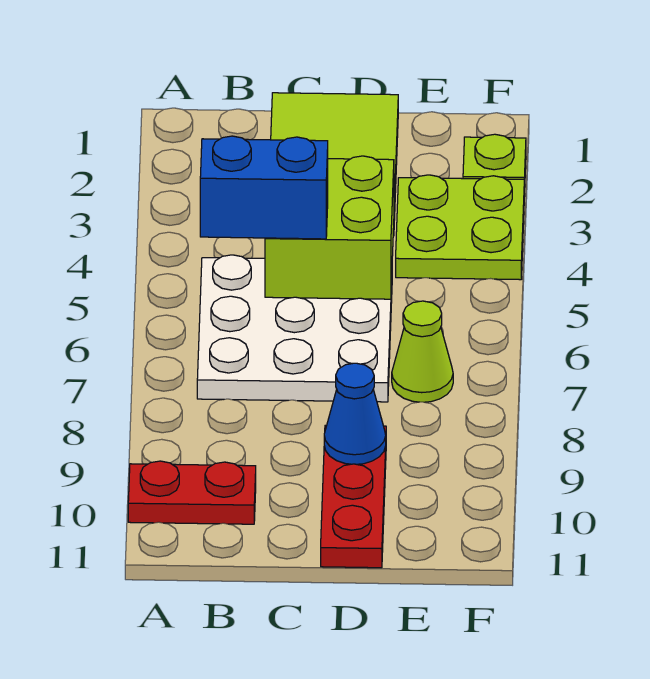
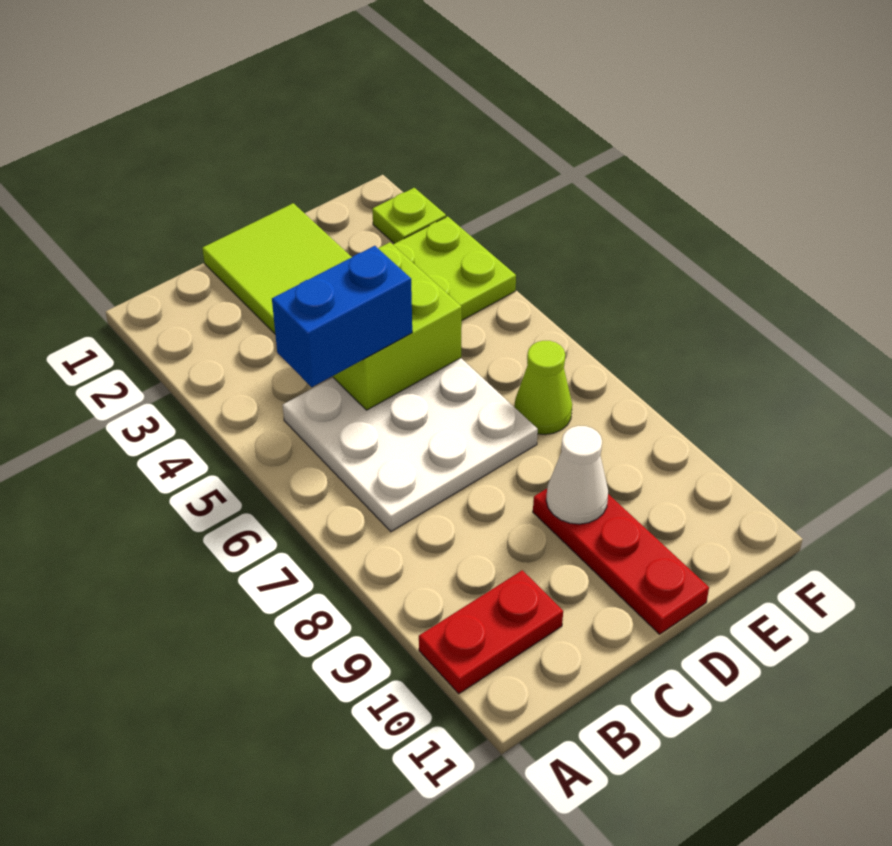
blue cone D9 level 2 -> white cone D9 level 2

